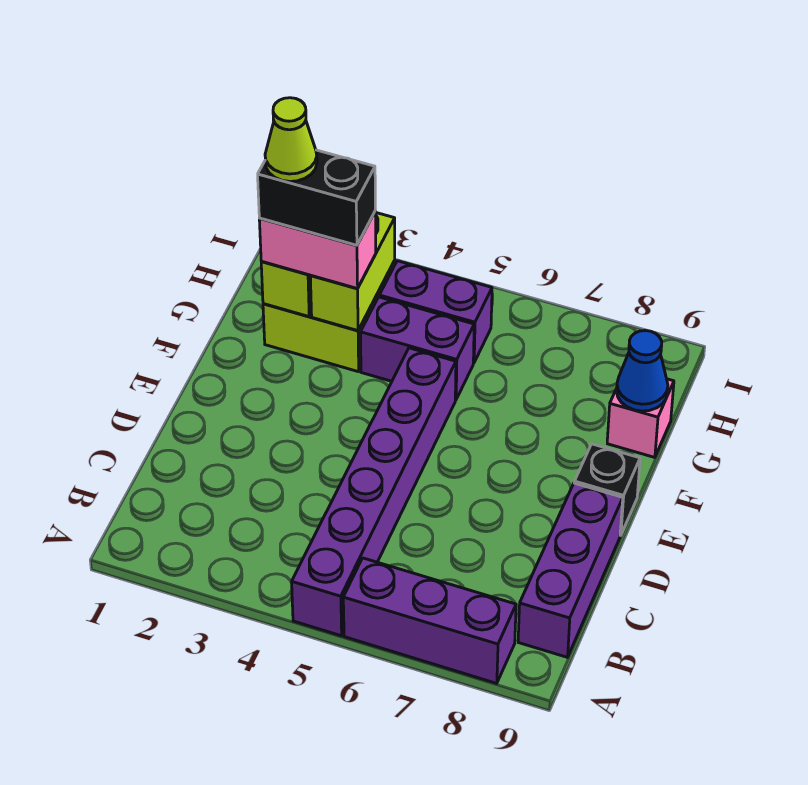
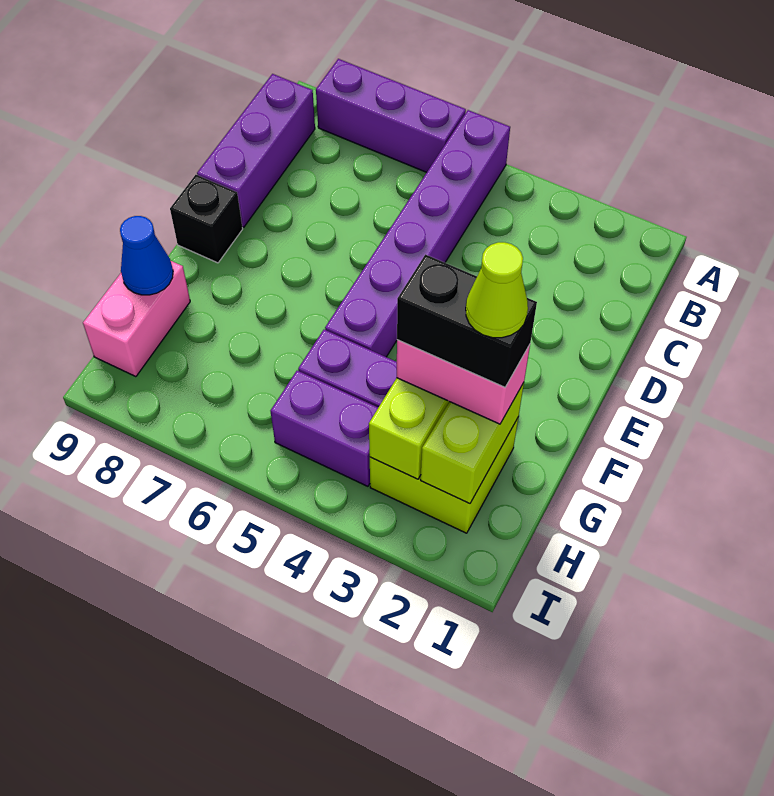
pink brick G9 level 1 -> pink brick G9:H9 level 1

